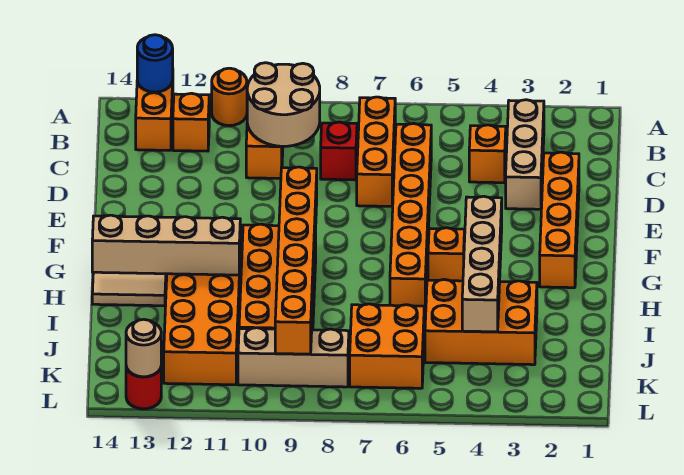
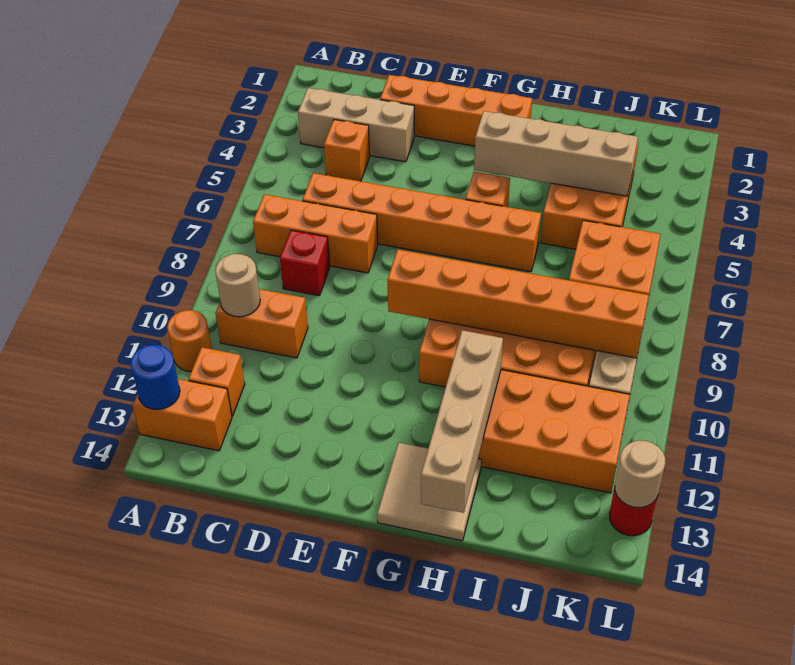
tan round brick B9:C10 level 2 -> tan round brick B10 level 2

